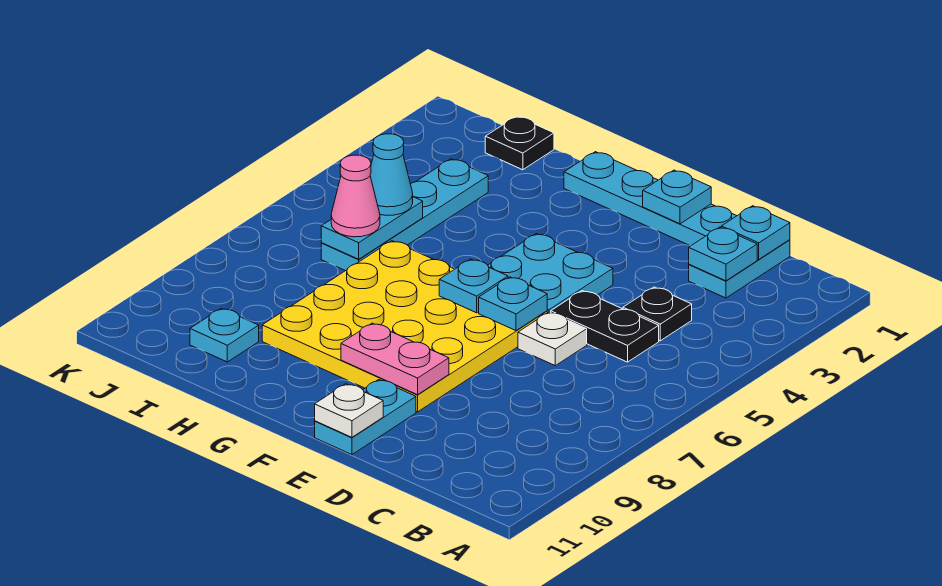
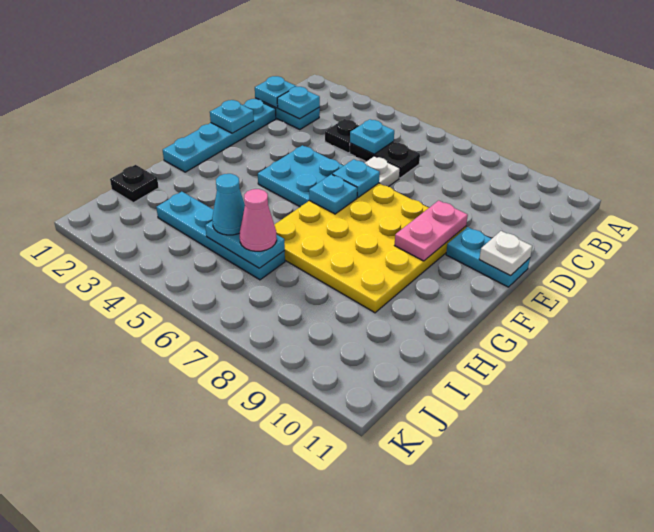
black plate C5:D5 level 1 -> black plate C5:C6 level 1
cyan plate I10 level 1 -> cyan plate C5 level 2

